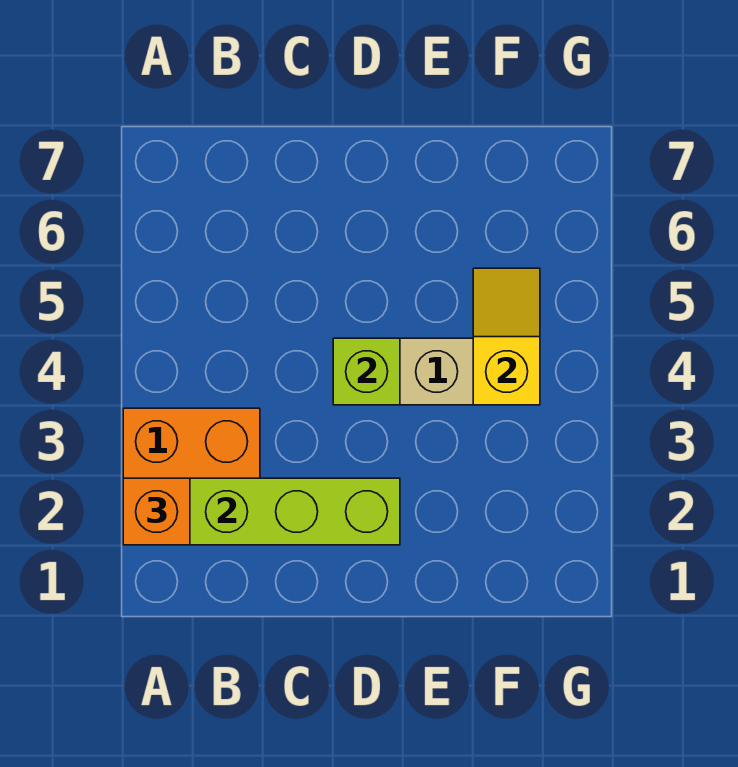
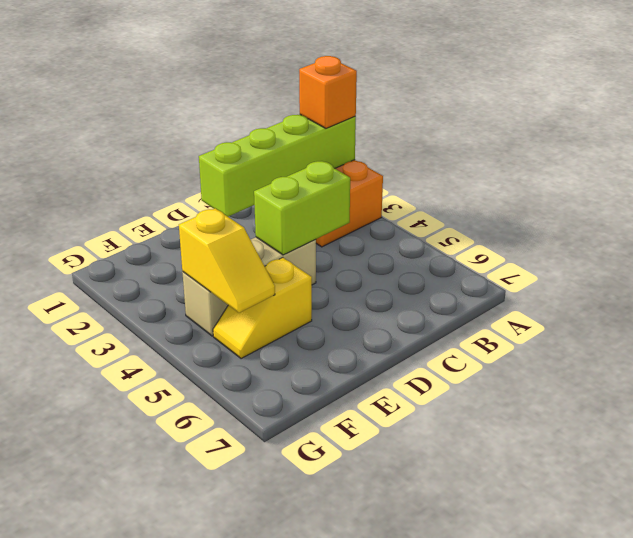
lime brick D4 level 2 -> lime brick C4:D4 level 2
none -> yellow slope E5:F5 level 1 top E

